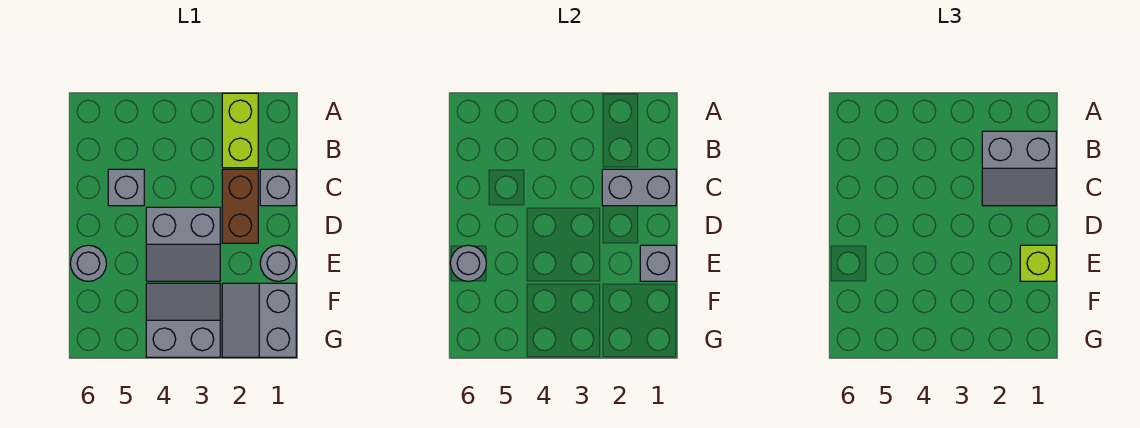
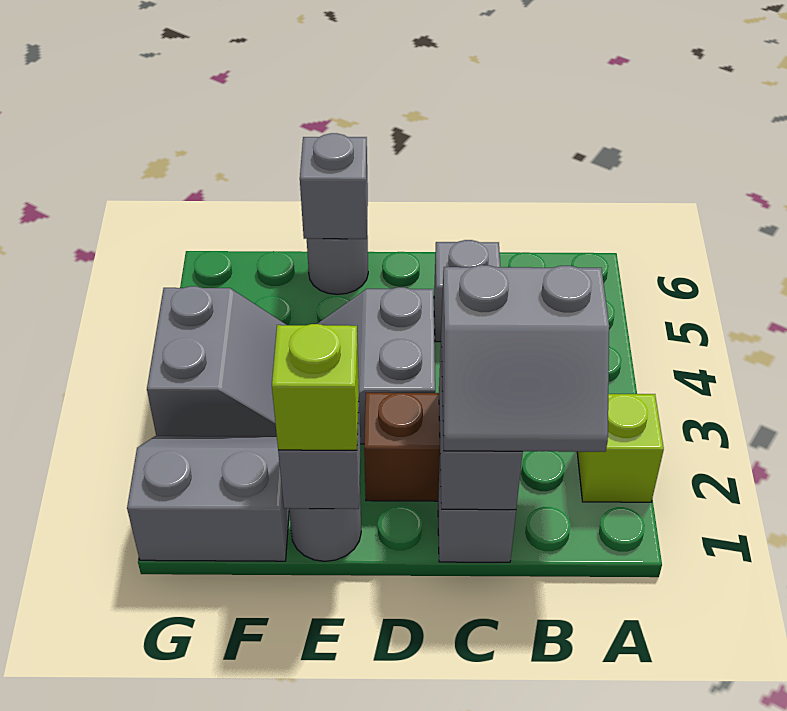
lime brick A2:B2 level 1 -> lime brick A2 level 1
grey slope B1:C2 level 3 top B -> grey slope B1:C2 level 3 top 2
grey round brick E6 level 2 -> grey brick E6 level 2

